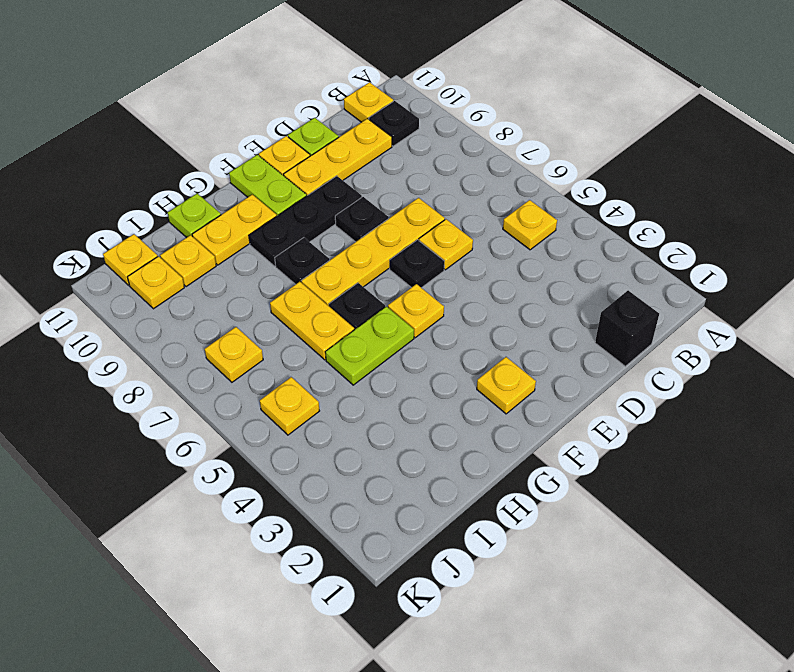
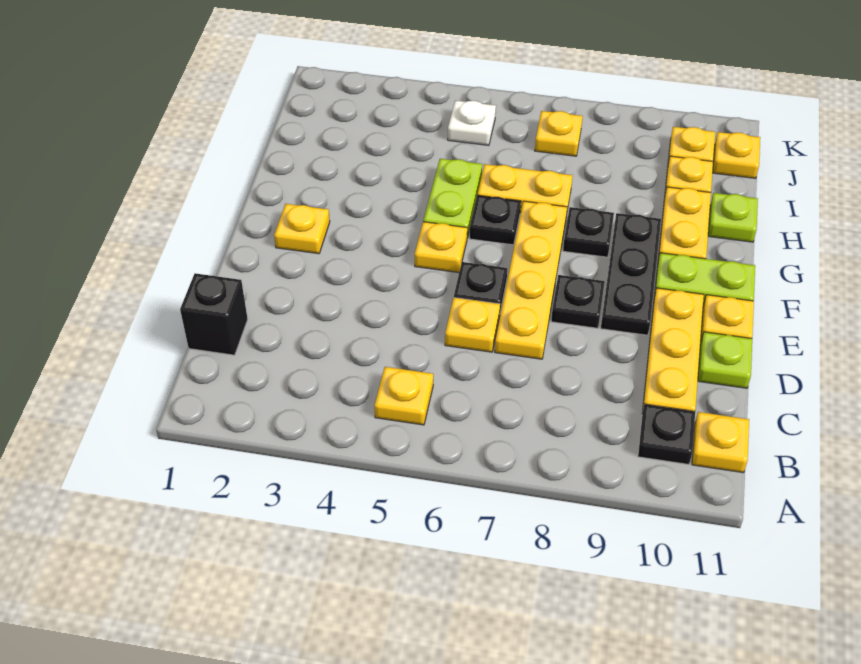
yellow plate J5 level 1 -> white plate J5 level 1

